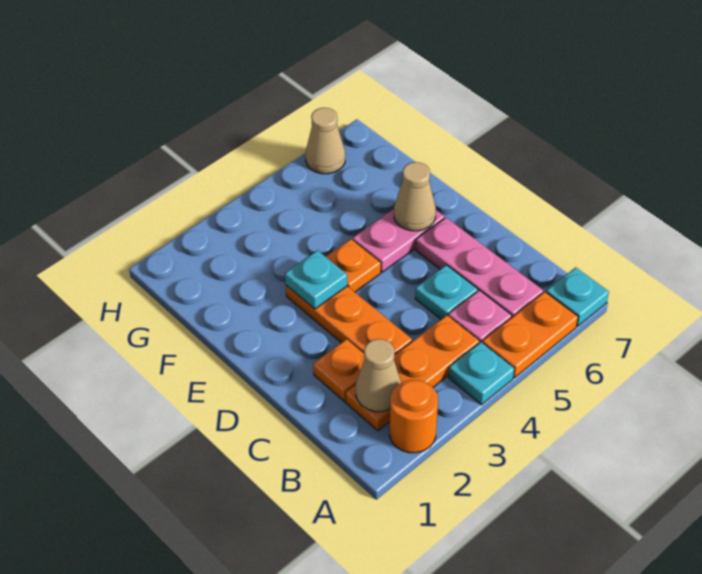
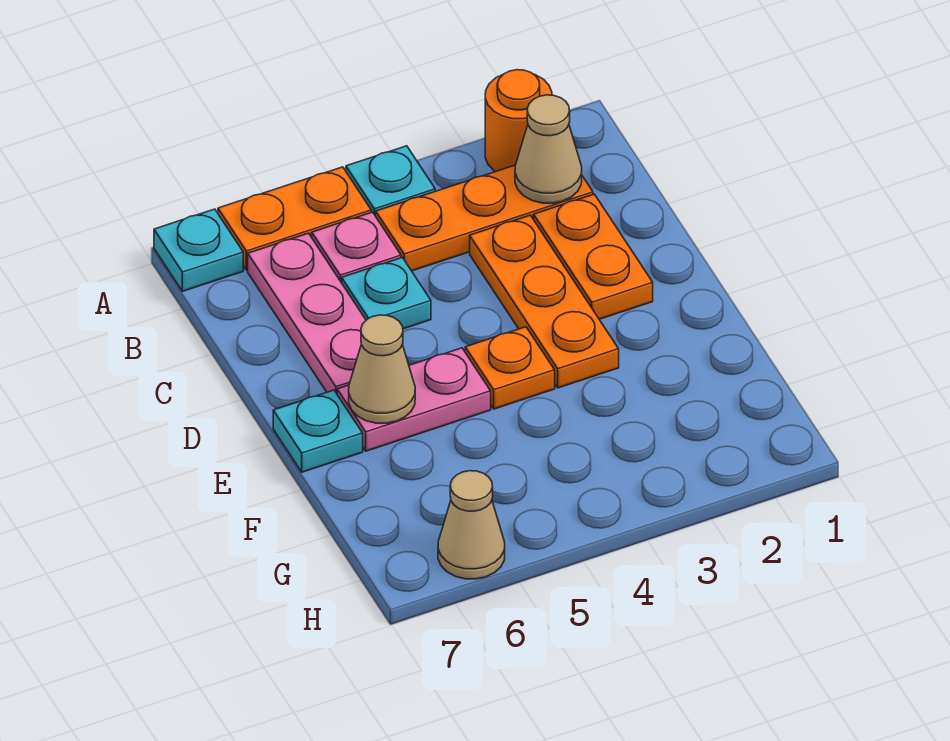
orange plate C2 level 1 -> orange plate C2:D2 level 1
cyan plate E3 level 2 -> cyan plate E7 level 1

